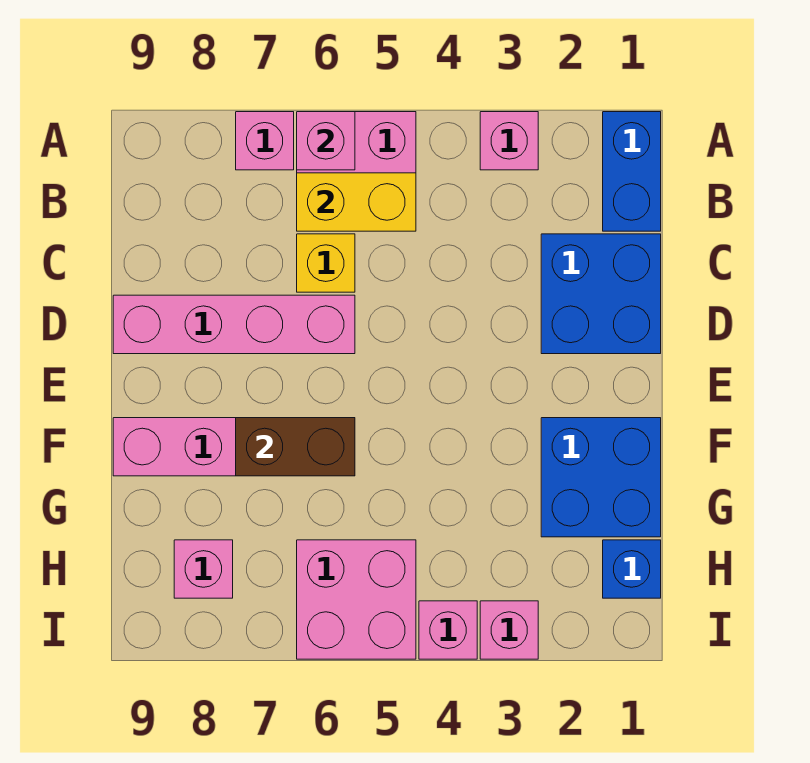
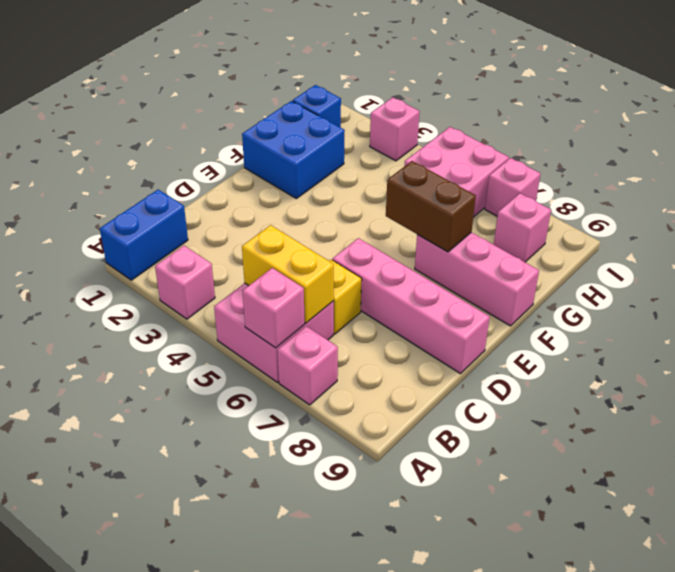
blue brick C1:D2 level 1 -> none
pink brick I4 level 1 -> pink brick I7 level 1

